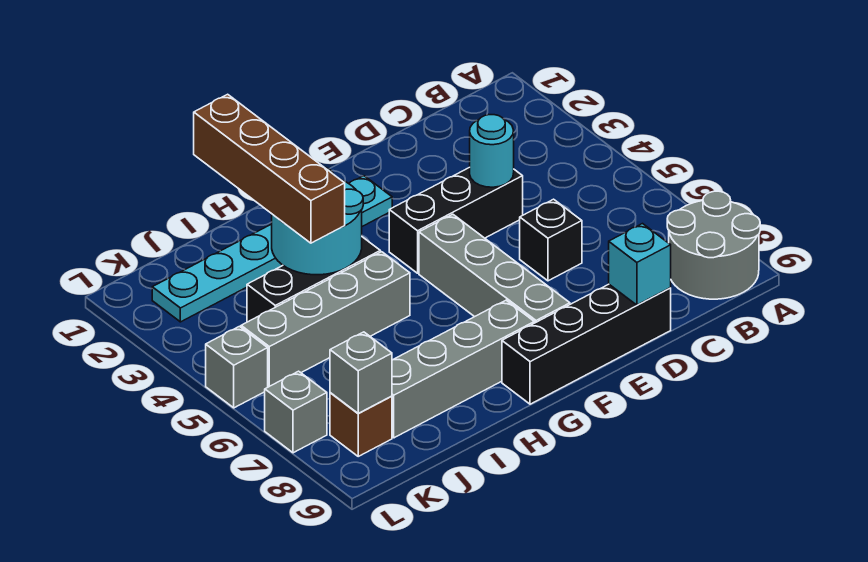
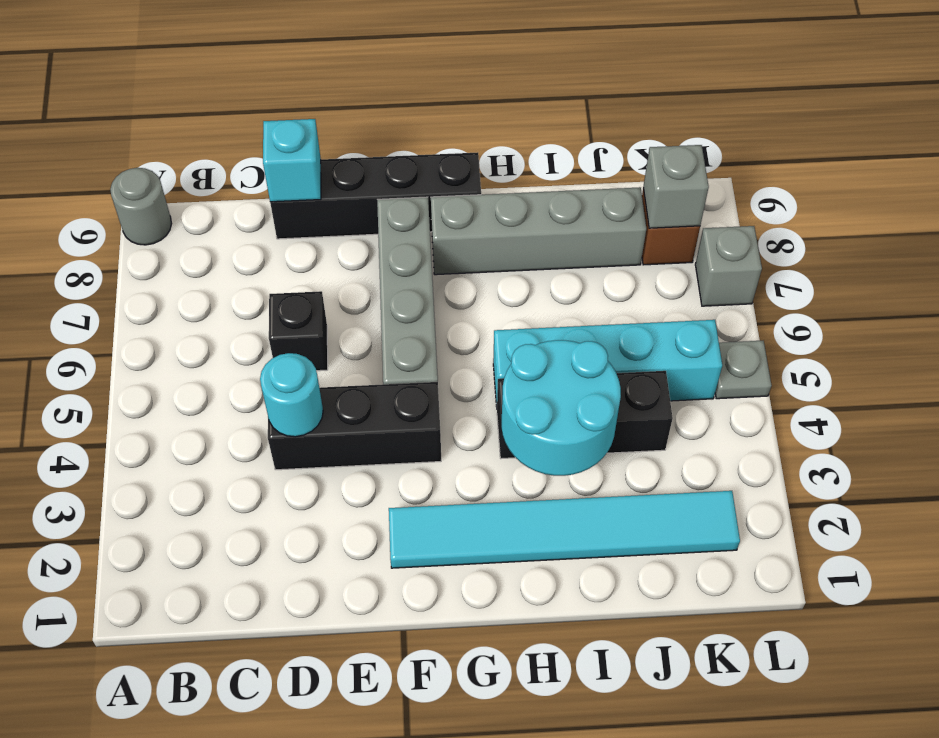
grey round brick A8:B9 level 1 -> grey round brick A9 level 1
cyan plate F2:K2 level 1 -> cyan tile F2:K2 level 1
grey brick H5:K5 level 1 -> cyan brick H5:K5 level 1
brown brick I1:I4 level 3 -> none
grey brick L5 level 1 -> grey plate L5 level 1

